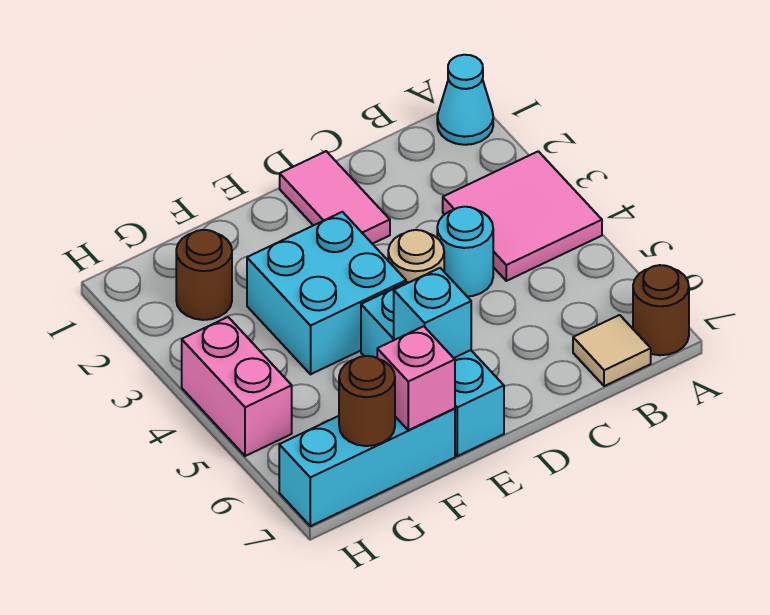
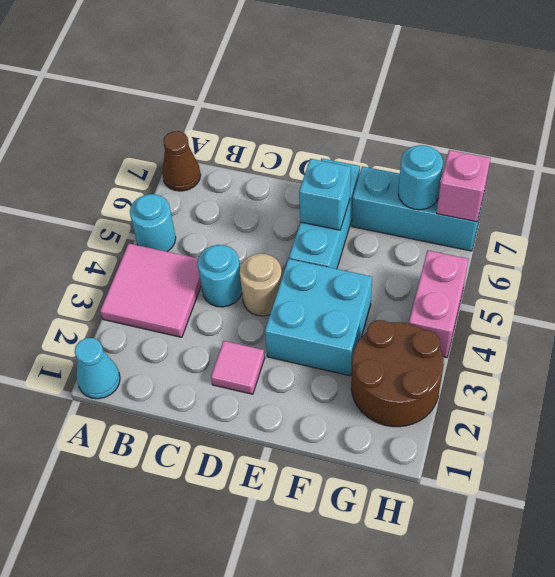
none -> cyan round brick A5 level 1
brown round brick A7 level 1 -> brown cone A7 level 1
tan tile B7 level 1 -> none
pink tile D1:D2 level 1 -> pink tile D2 level 1
pink brick F7 level 2 -> pink brick H7 level 2
brown round brick G2 level 1 -> brown round brick G2:H3 level 1
brown round brick G7 level 2 -> cyan round brick G7 level 2

